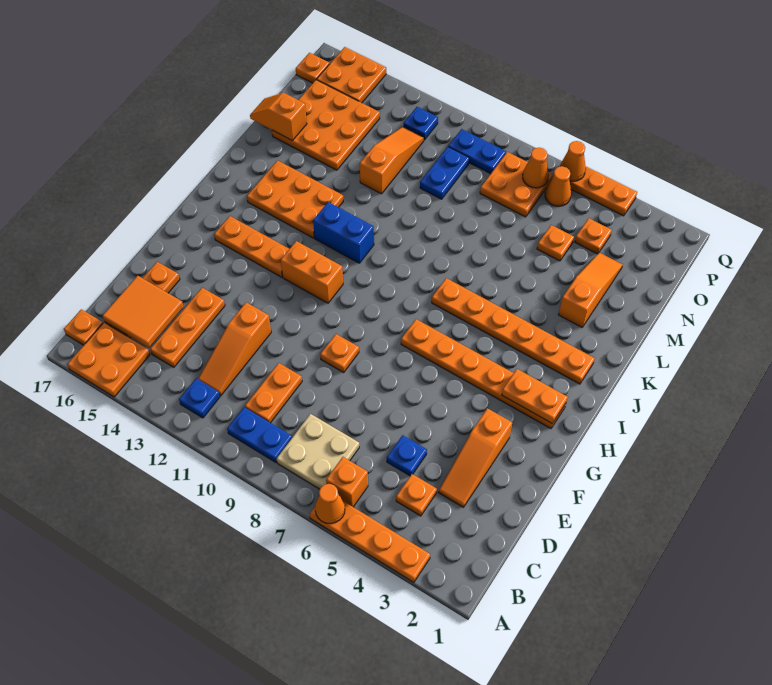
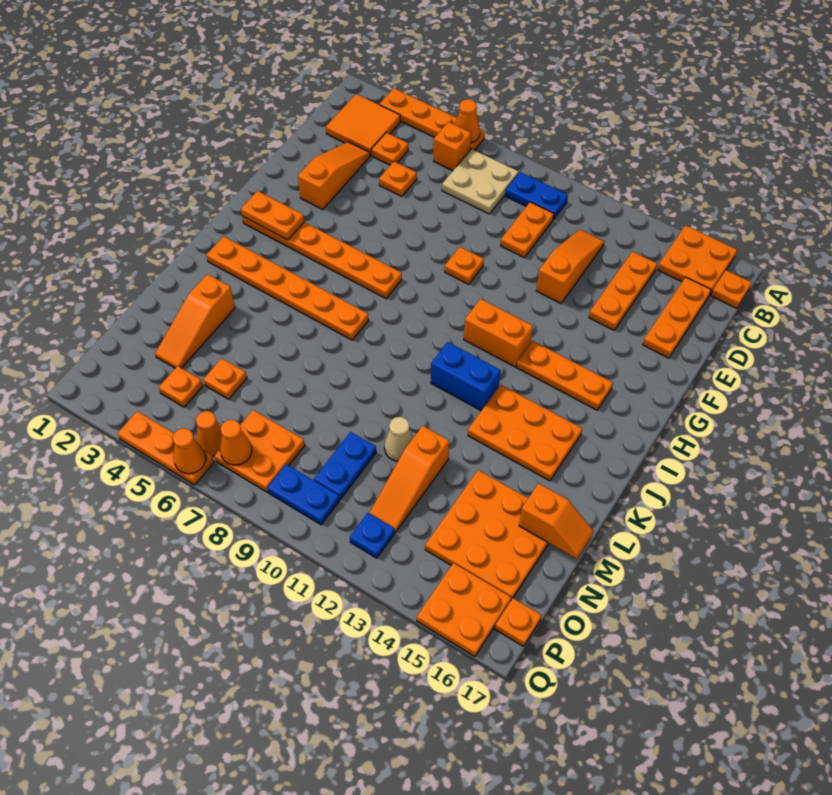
blue plate B12 level 1 -> none
orange tile C15:D16 level 2 -> orange tile B2:C3 level 1
blue plate D5 level 1 -> orange plate D5 level 1
none -> tan cone M11 level 1

